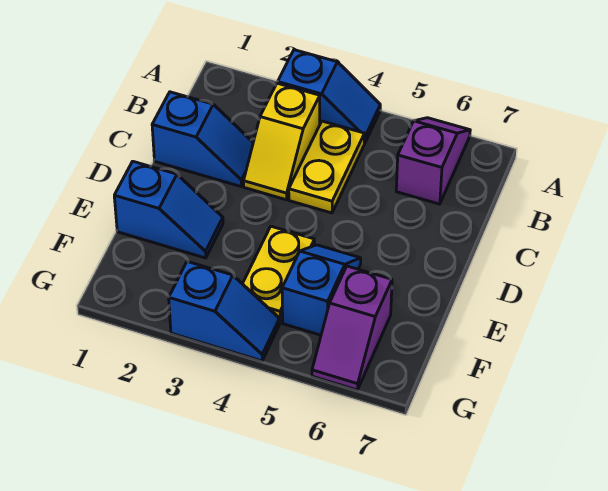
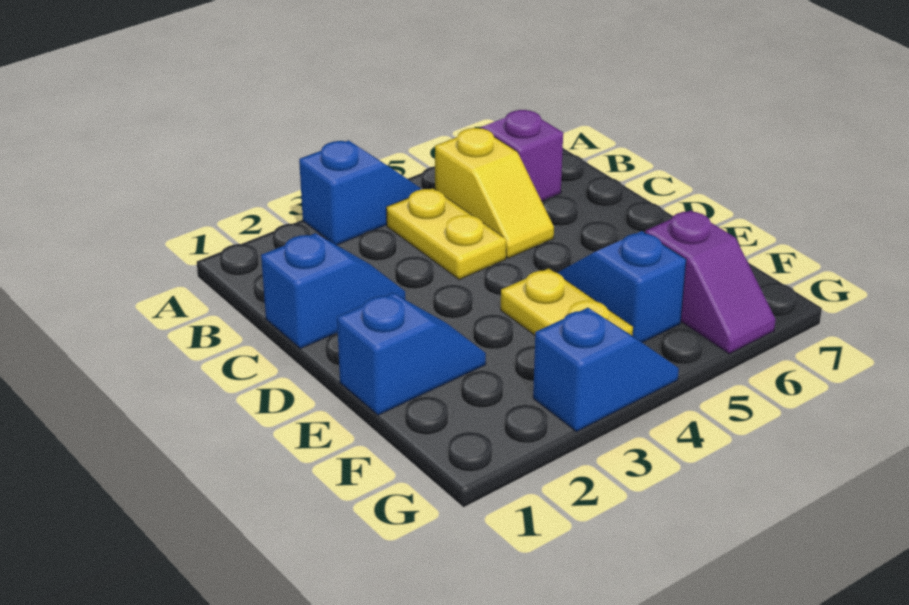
yellow slope B3:C3 level 1 top B -> yellow slope B5:C5 level 1 top B

